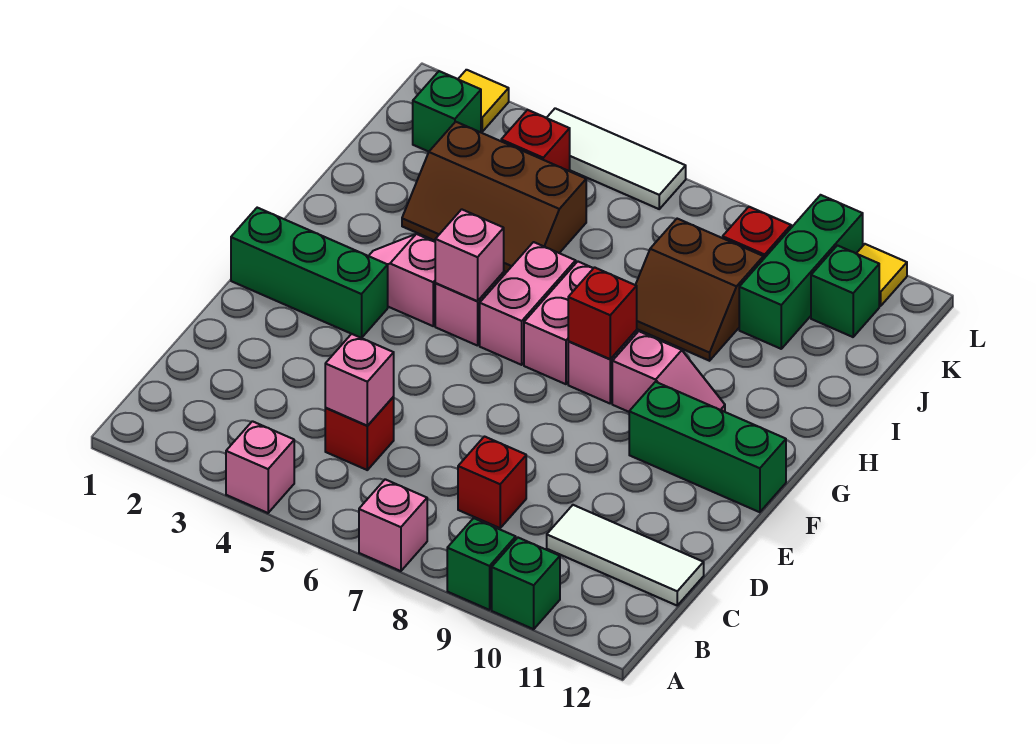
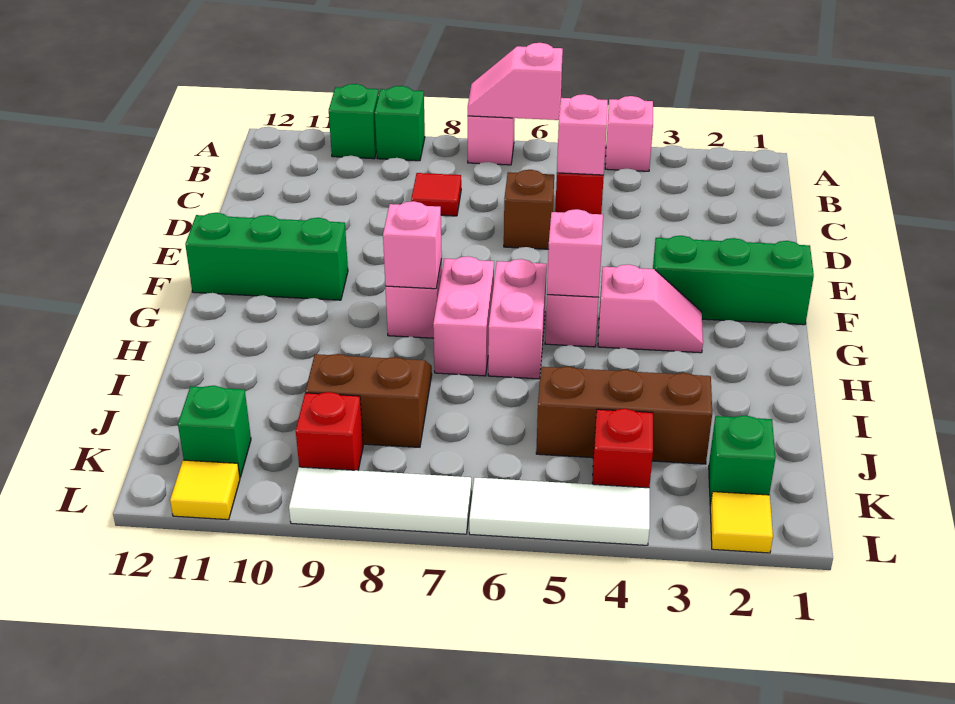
red brick C8 level 1 -> red tile C8 level 1
white tile C10:C12 level 1 -> white tile L7:L9 level 1
none -> brown brick D6 level 1
red brick G8 level 2 -> pink brick G8 level 2
pink slope G9:G10 level 1 top 9 -> pink slope A6:A7 level 2 top 6
green brick J10:L10 level 1 -> none

